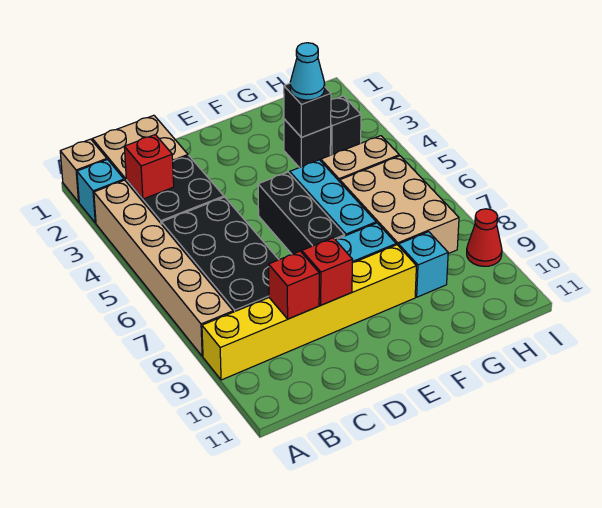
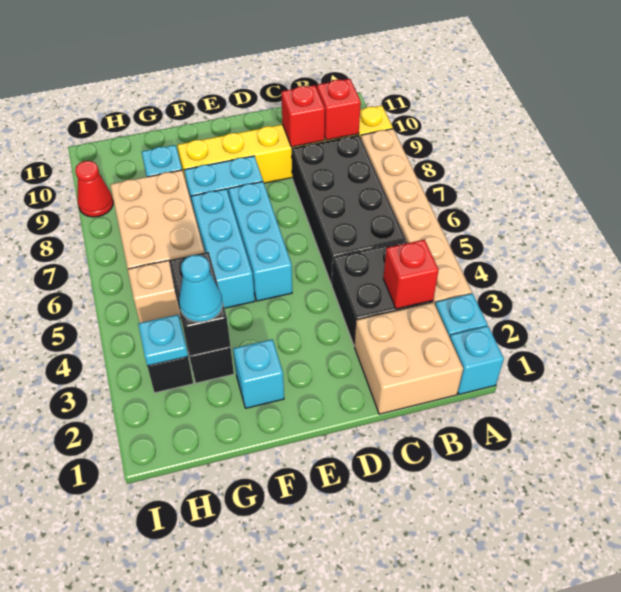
tan brick A1 level 1 -> cyan brick A1 level 1
red brick D9 level 2 -> red brick B9 level 2
black brick E5:E7 level 1 -> cyan brick E5:E7 level 1
none -> cyan brick F2 level 1
black brick G3 level 2 -> black brick G3:G4 level 2
none -> cyan plate H3 level 2

